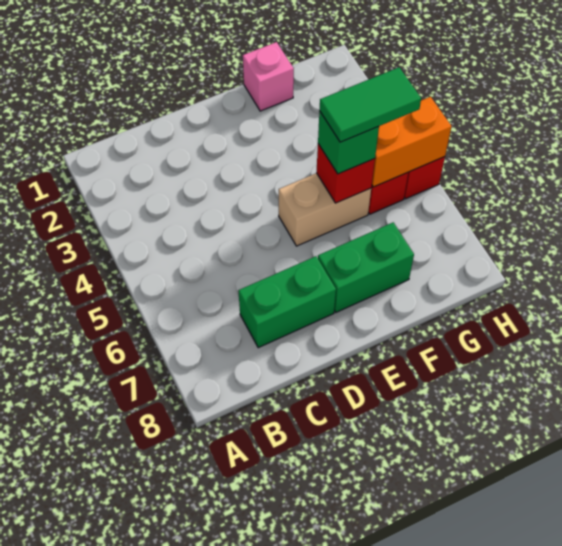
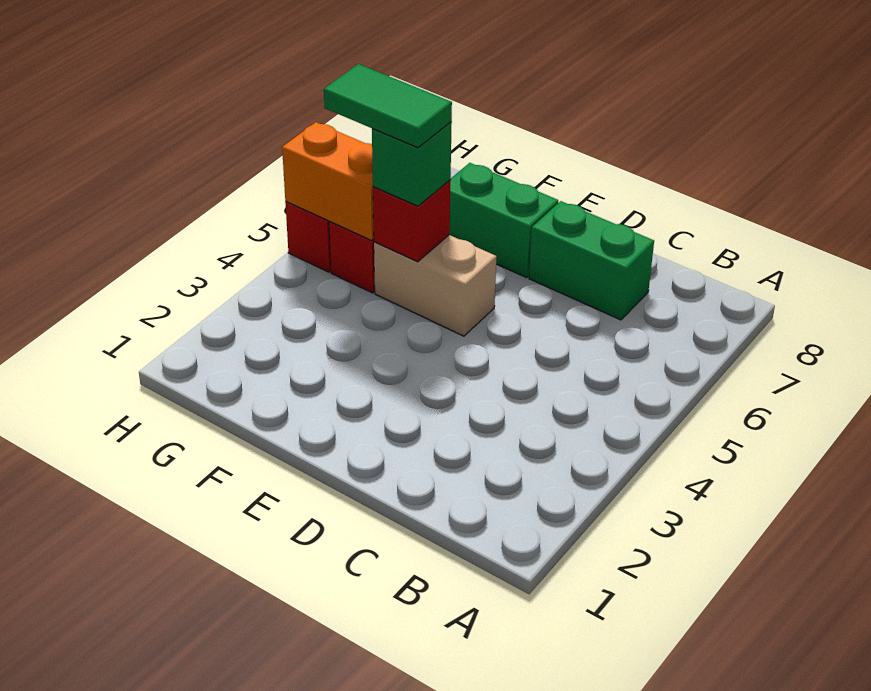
pink brick F1 level 1 -> none

